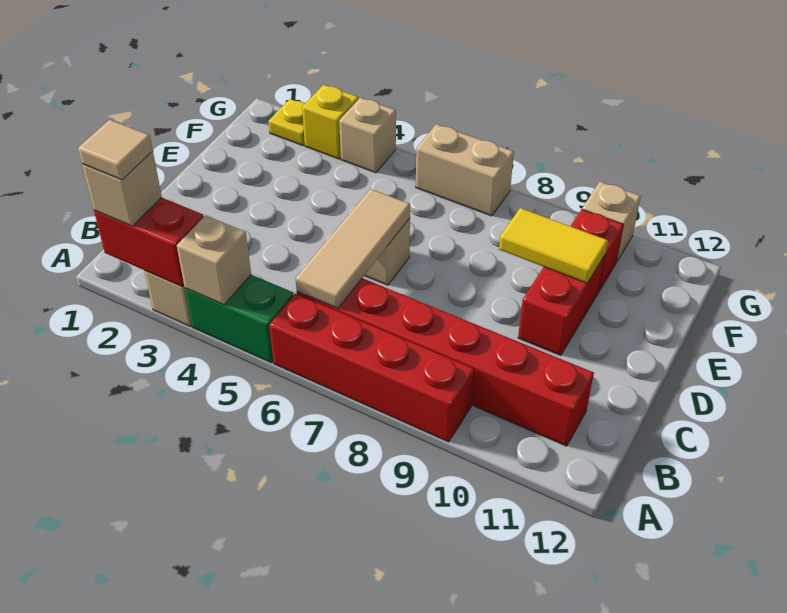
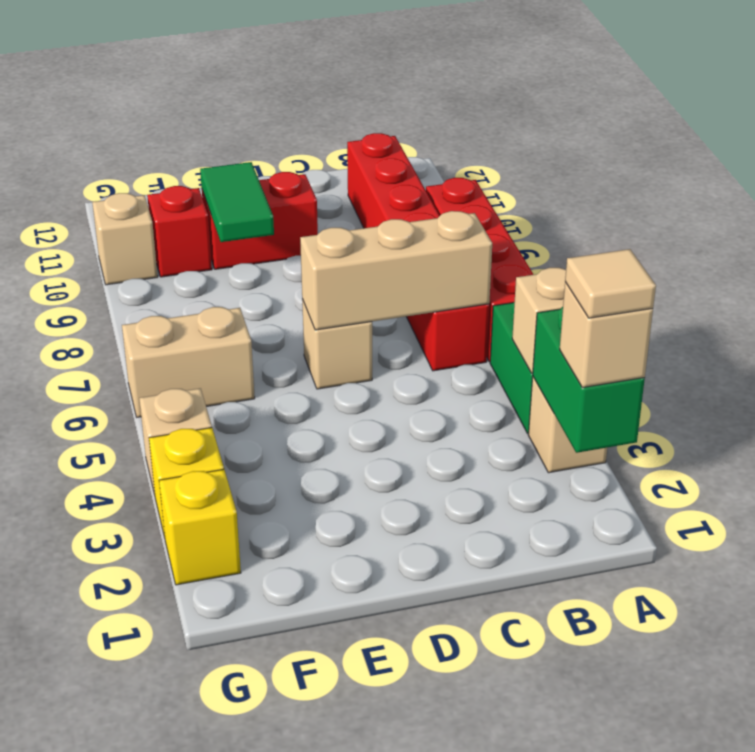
red brick A2:A3 level 2 -> green brick A2:A3 level 2
tan tile B6:D6 level 2 -> tan brick B6:D6 level 2
yellow tile E9:E10 level 2 -> green tile E9:E10 level 2
yellow plate G2 level 1 -> yellow brick G2 level 1
tan brick G6:G7 level 1 -> tan brick F6:G6 level 1

